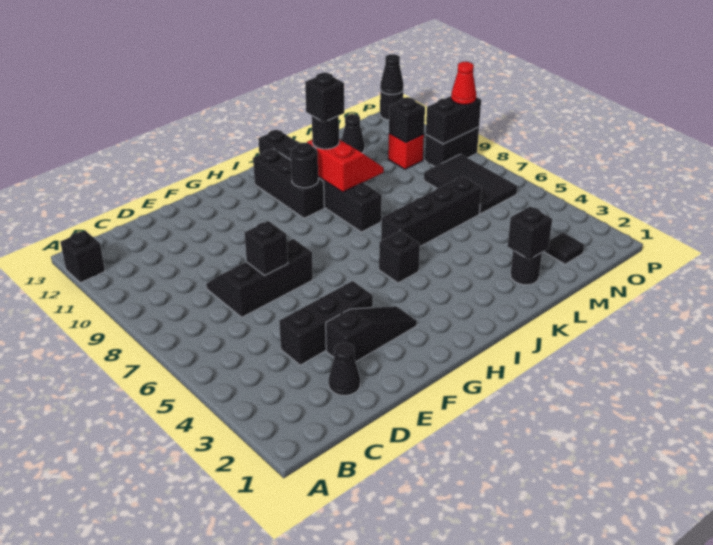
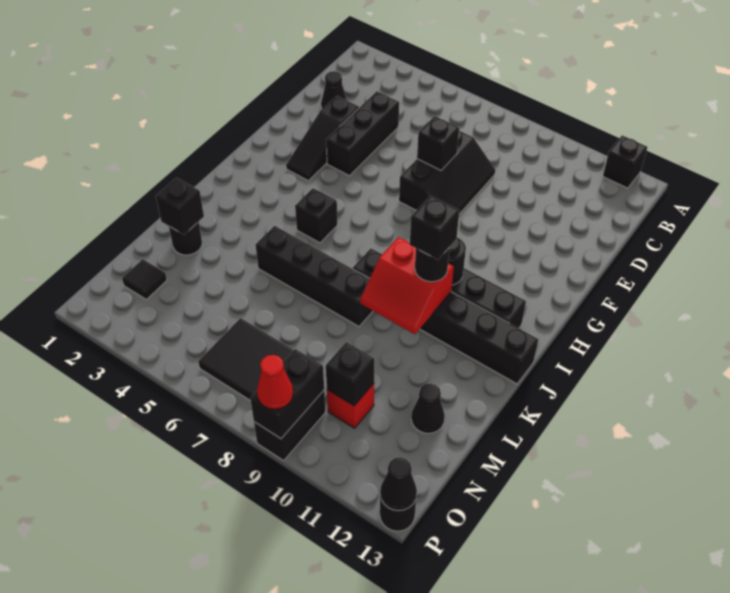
black brick J6:M6 level 1 -> black brick K5:K8 level 1

